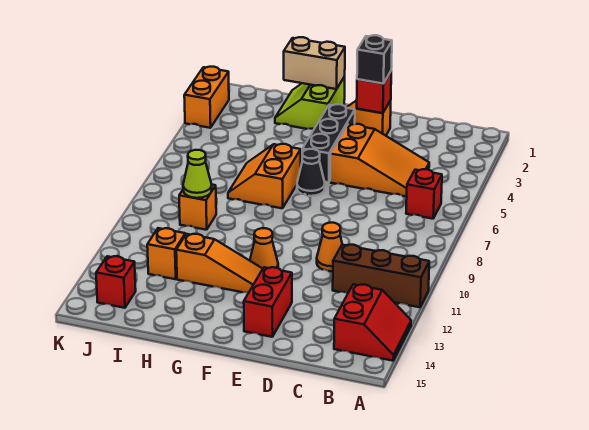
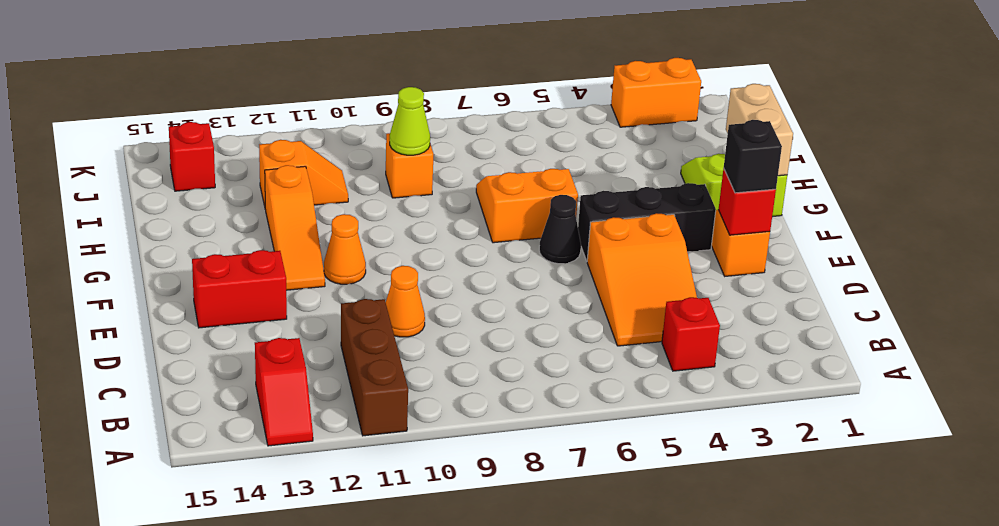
red slope A13:B14 level 1 top B -> red slope A13:B13 level 1 top B
red brick B6 level 1 -> red brick B4 level 1

